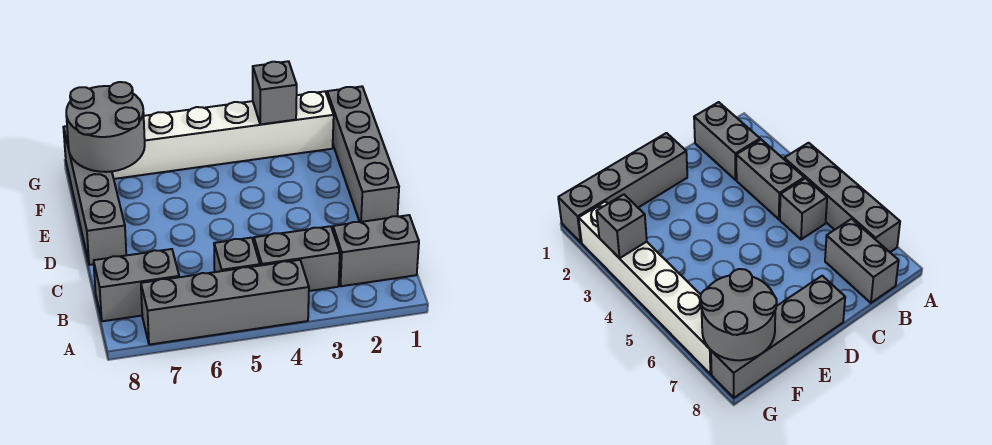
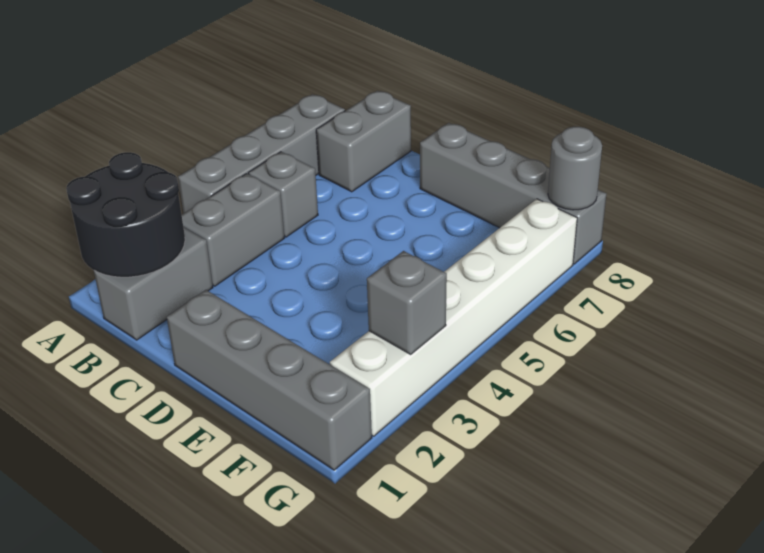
none -> black round brick A1:B2 level 2
grey round brick F7:G8 level 2 -> grey round brick G8 level 2

